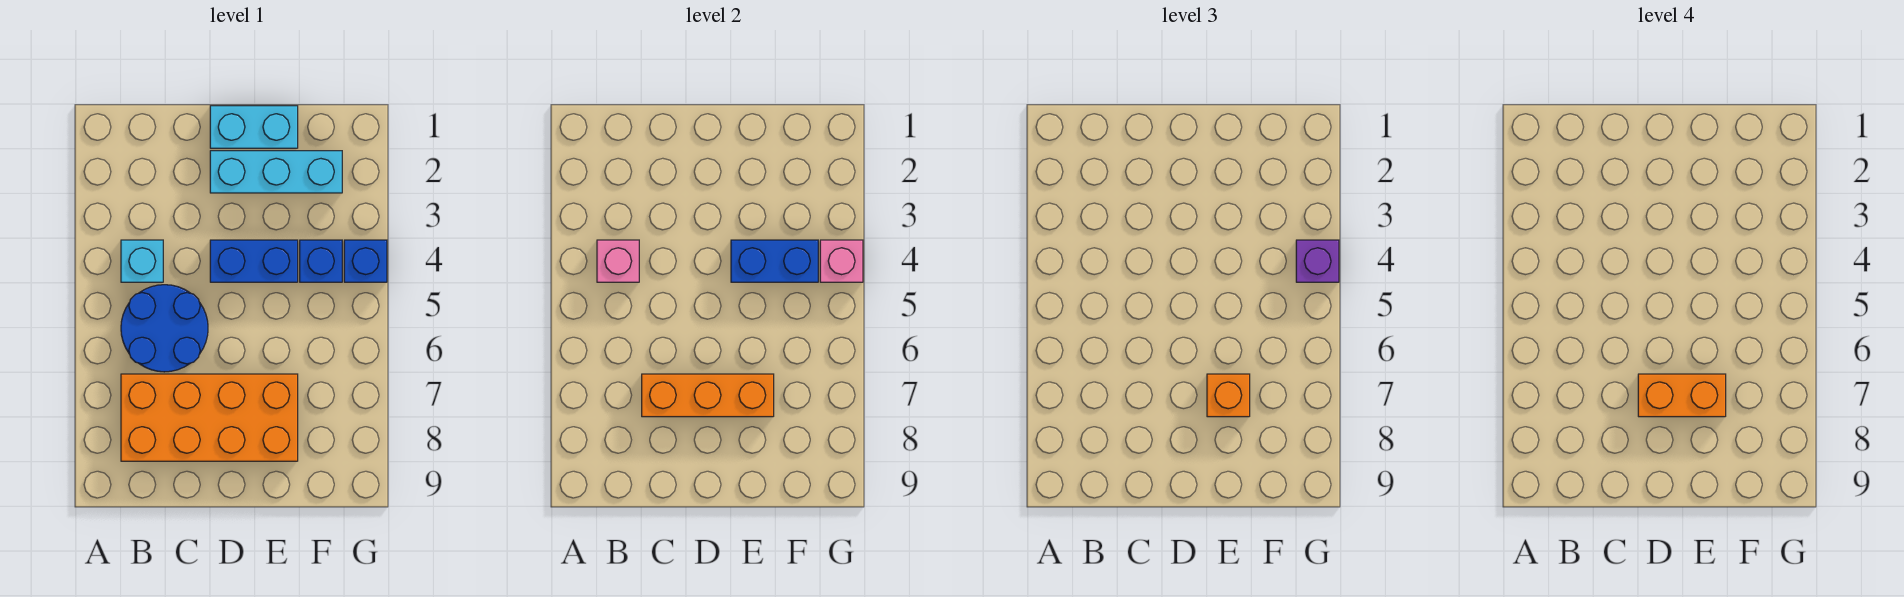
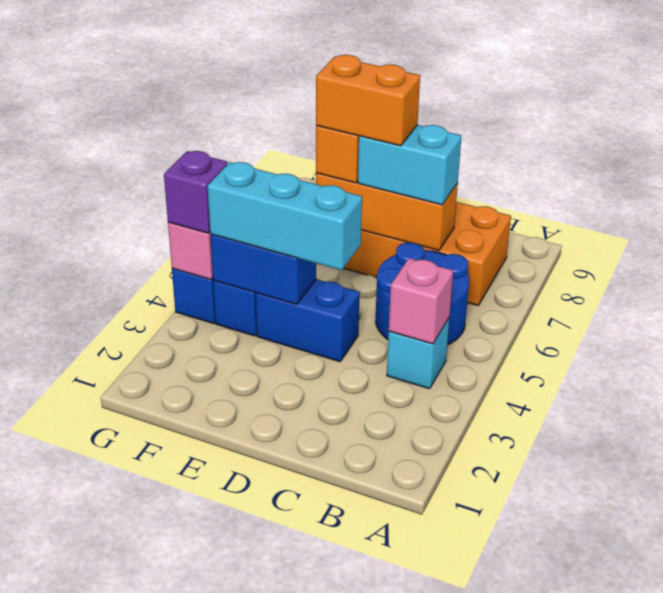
cyan brick D1:E1 level 1 -> cyan brick C7:D7 level 3
cyan brick D2:F2 level 1 -> cyan brick D4:F4 level 3

